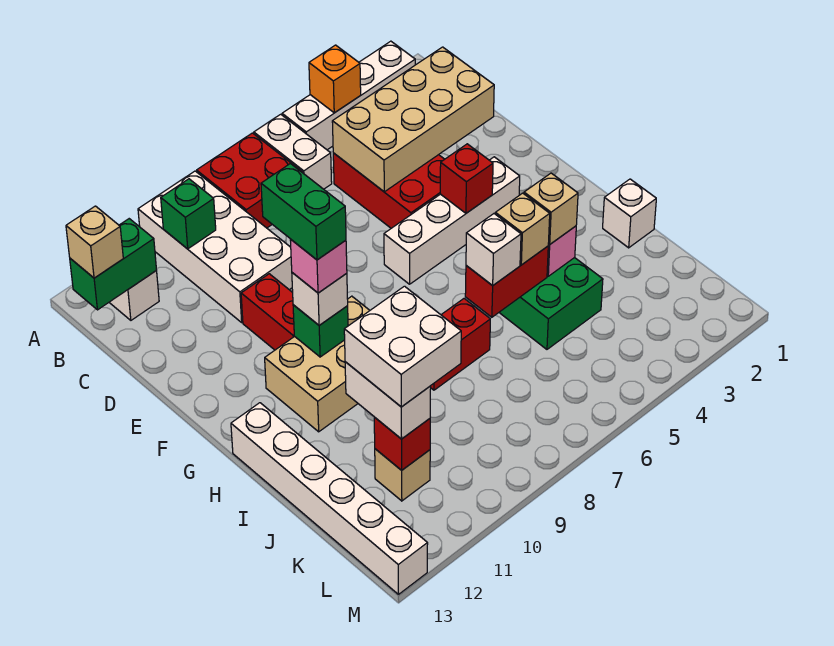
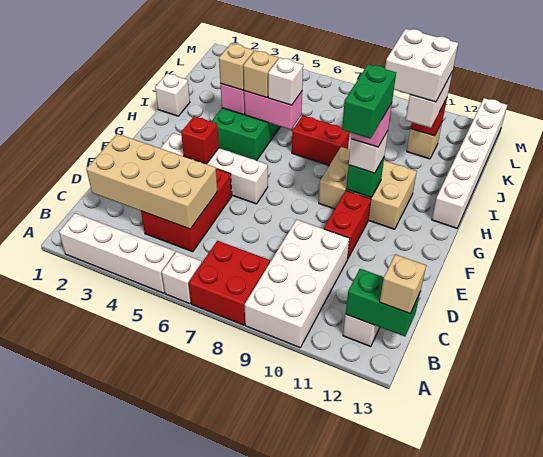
orange brick A4 level 2 -> none
white brick A6:B6 level 1 -> white brick A6 level 1
green brick B10 level 2 -> none
red brick I5:I6 level 2 -> pink brick I5:I6 level 2

